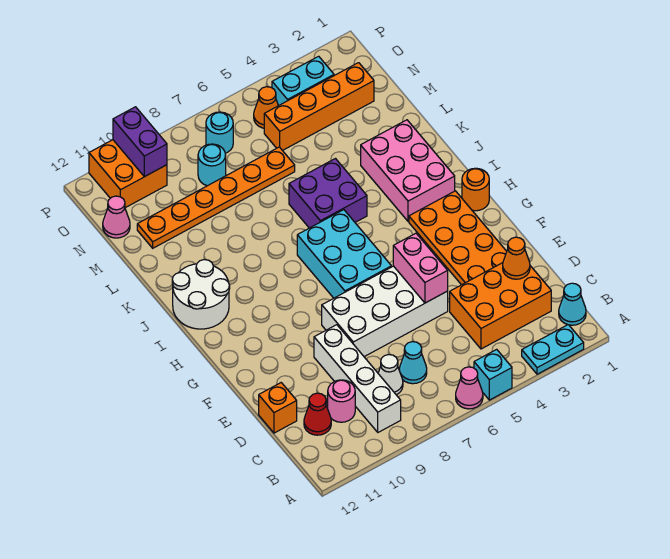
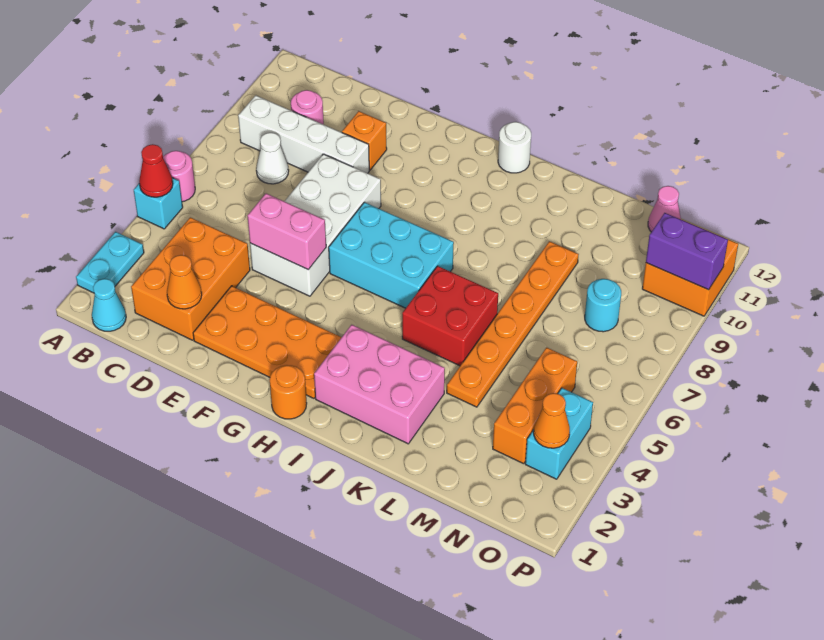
pink cone A6 level 1 -> pink round brick A6 level 1
cyan cone C7 level 1 -> none
red cone C11 level 1 -> red cone A5 level 2
orange brick D12 level 1 -> orange brick E10 level 1
white round brick I11:J12 level 1 -> white round brick I12 level 1
purple brick J5:K6 level 1 -> red brick J5:K6 level 1
orange plate M6:M11 level 1 -> orange plate L4:L9 level 1
orange brick N2:N5 level 1 -> orange brick N3:N5 level 1
orange cone O5 level 1 -> orange cone O3 level 2
cyan round brick O7 level 1 -> none

